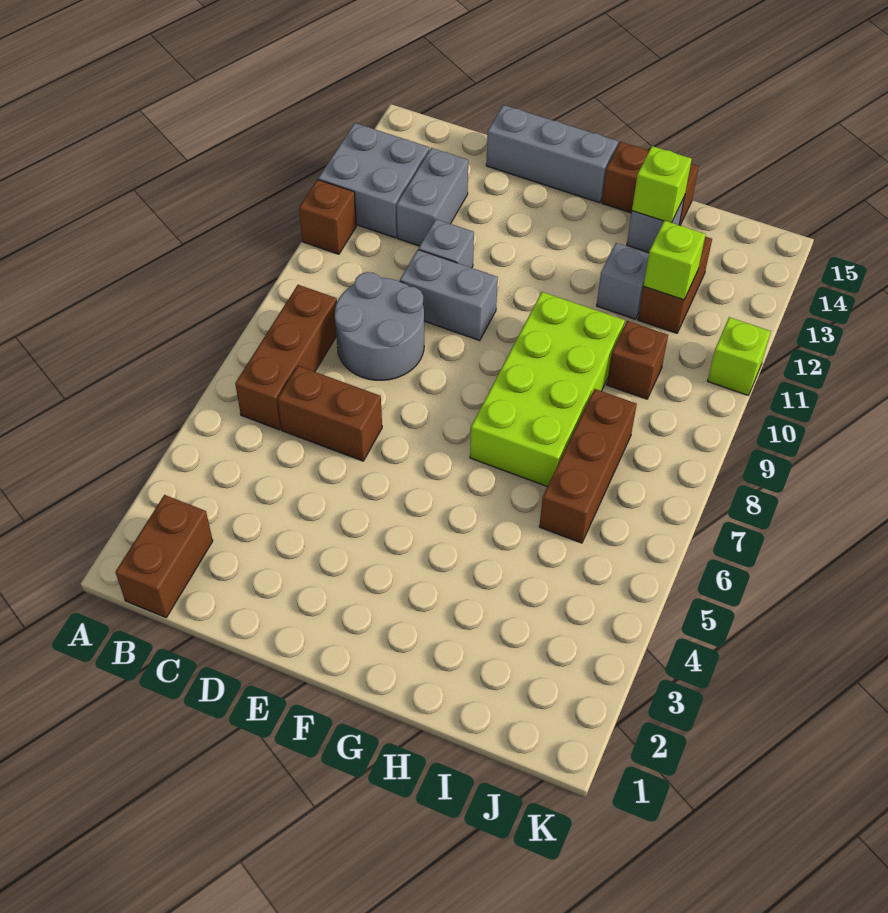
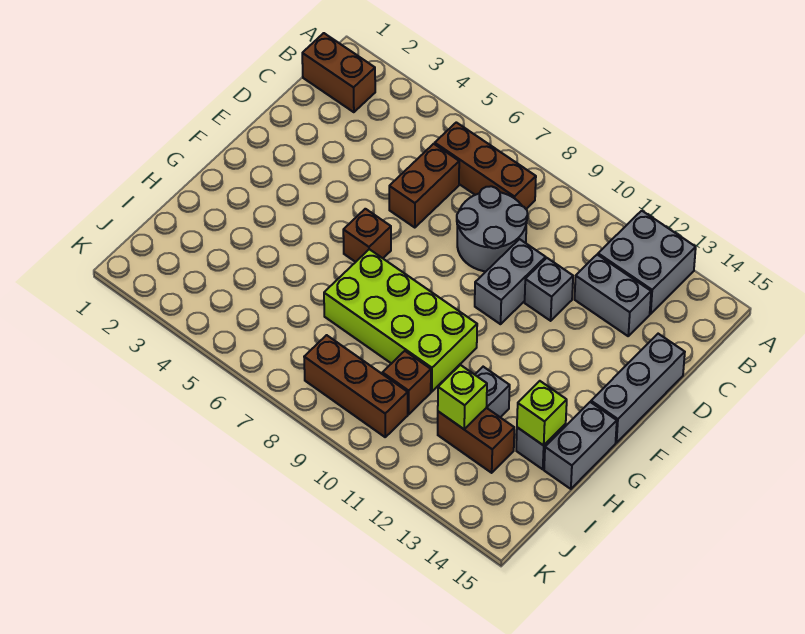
brown brick A11 level 1 -> brown brick F6 level 1
brown brick G15:H15 level 1 -> grey brick G15:H15 level 1
brown brick I6:I8 level 1 -> brown brick J8:J10 level 1
lime brick K11 level 1 -> none

